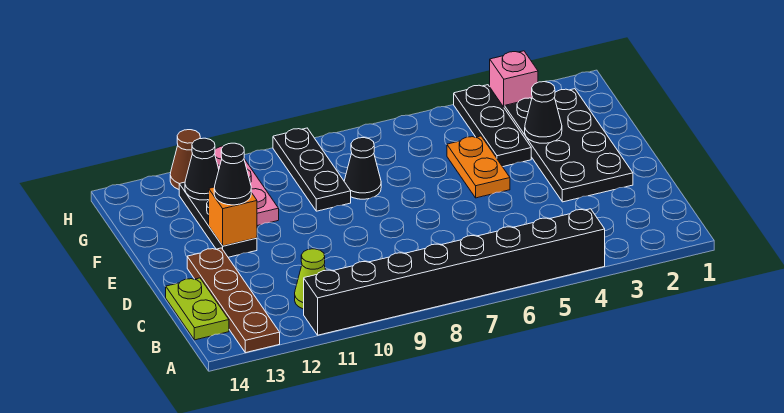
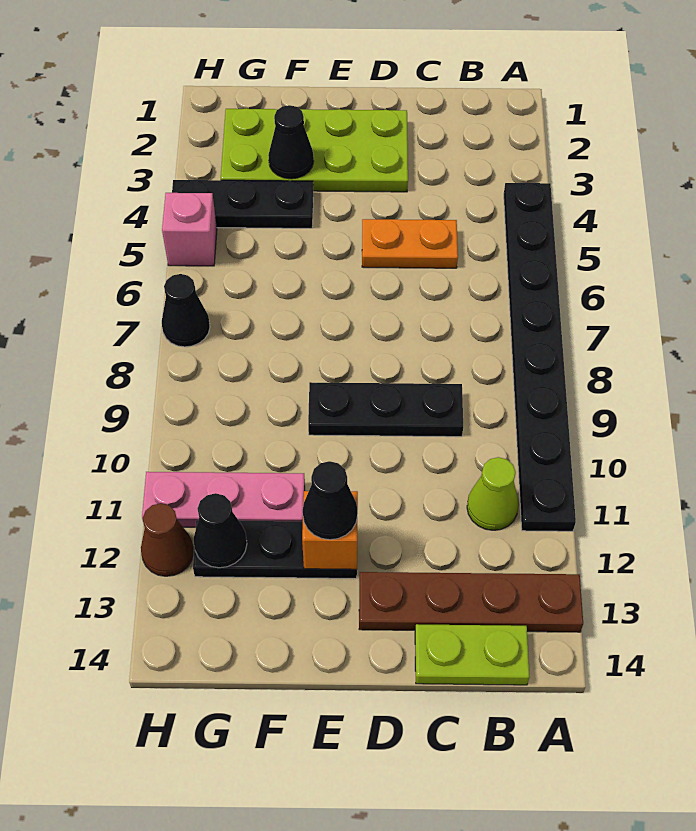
black brick A4:A11 level 1 -> black plate A4:A11 level 1
black plate D2:G3 level 1 -> lime plate D2:G3 level 1
orange plate E5:F5 level 1 -> orange plate C5:D5 level 1
black cone F8 level 1 -> black cone H7 level 1
black plate F9:H9 level 1 -> black plate C9:E9 level 1
pink brick H3 level 1 -> pink brick H5 level 1

